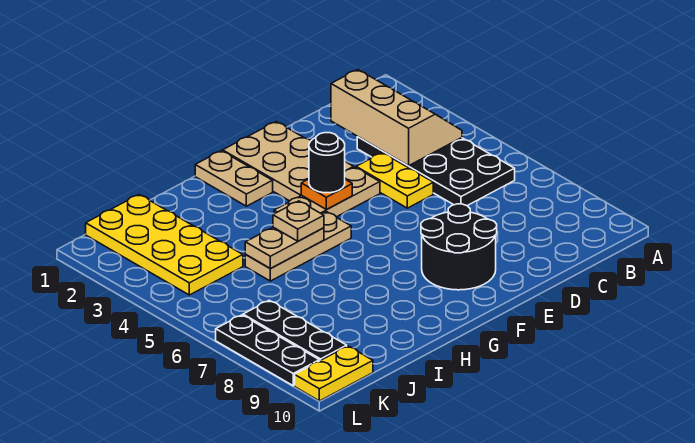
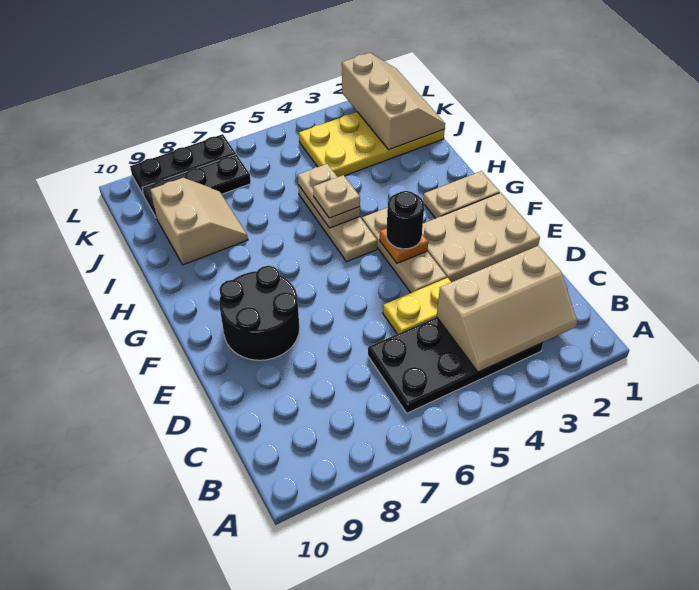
none -> tan slope I8:J9 level 1 top 9
none -> tan slope J1:L2 level 2 top 2
yellow plate K10:L10 level 1 -> none

